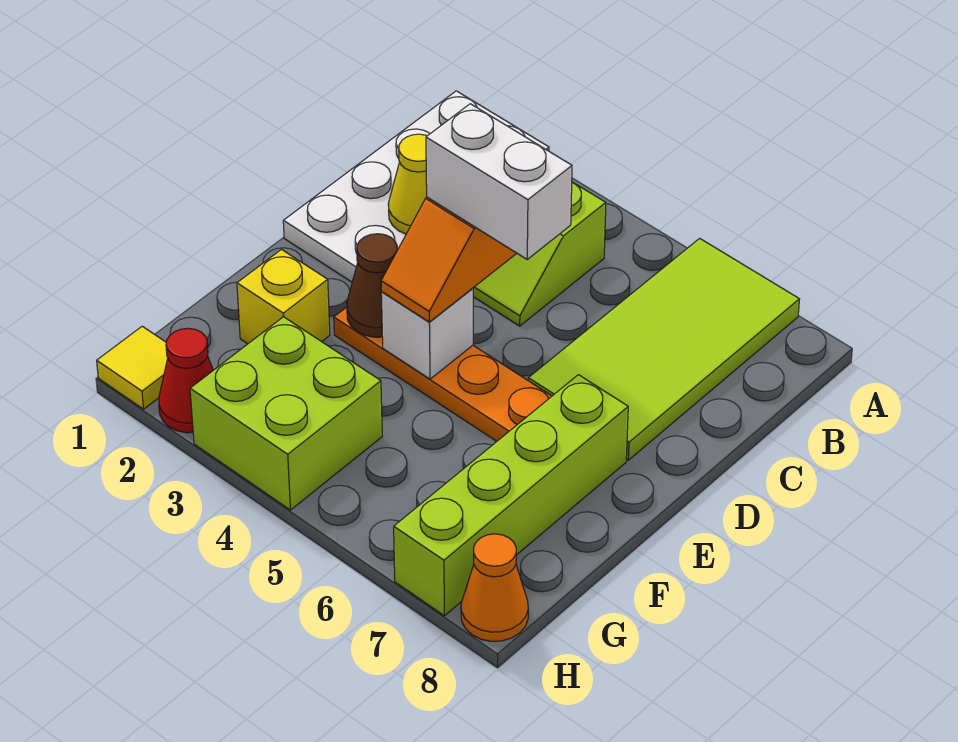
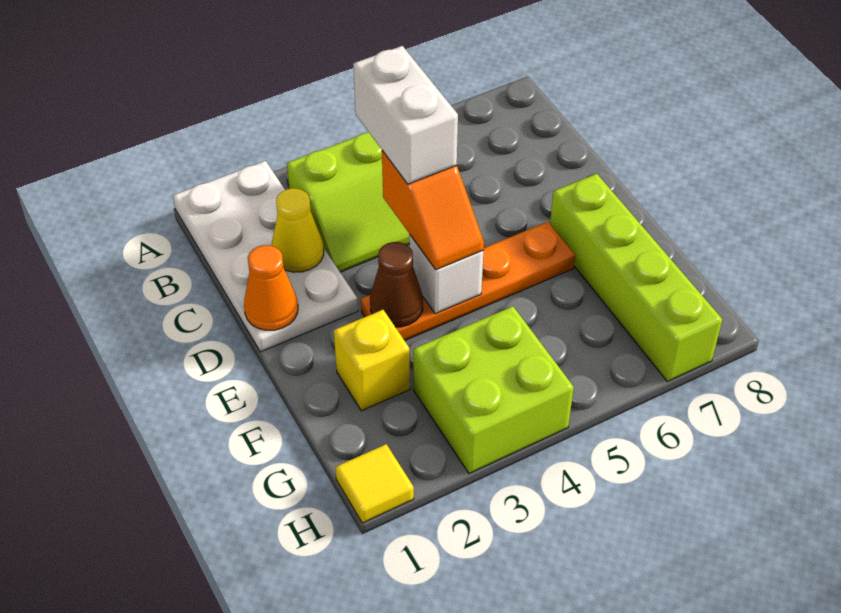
lime tile A6:D7 level 1 -> none
white brick D4:D5 level 4 -> white brick C4:D4 level 4
red cone H2 level 1 -> none
orange cone H8 level 1 -> orange cone D1 level 2

